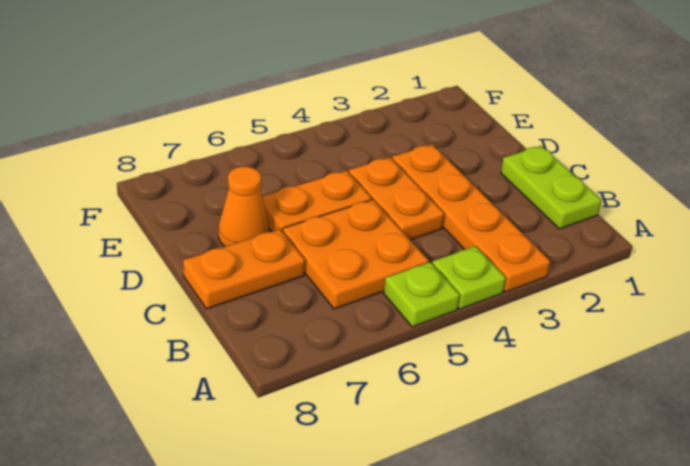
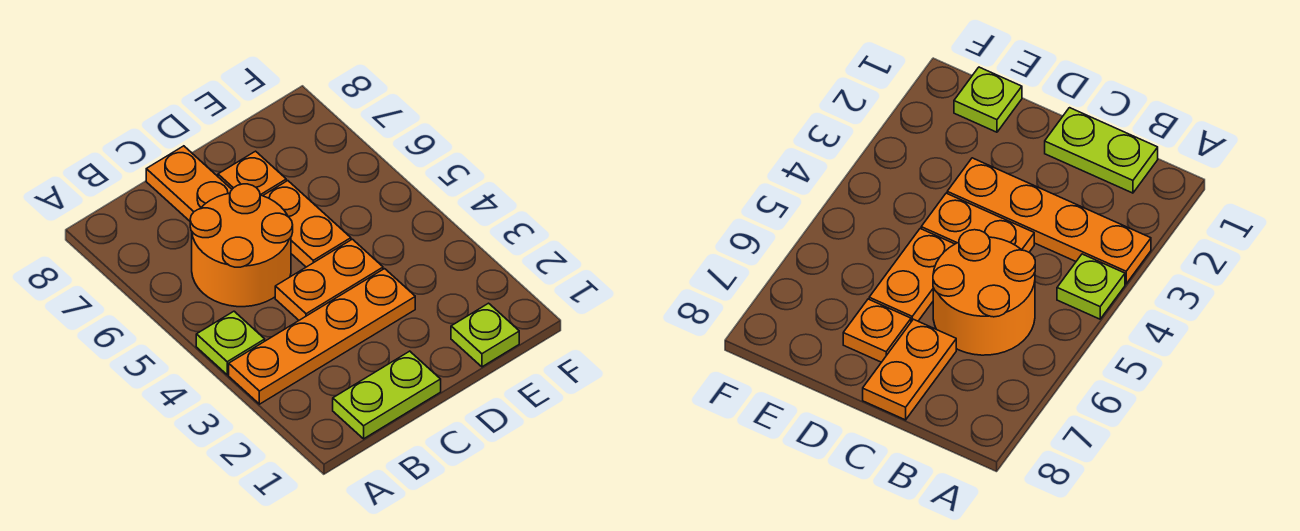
lime plate A5 level 1 -> lime plate E1 level 1
orange plate B5:C6 level 1 -> orange round brick B5:C6 level 1
orange cone D7 level 1 -> orange plate D7 level 1

